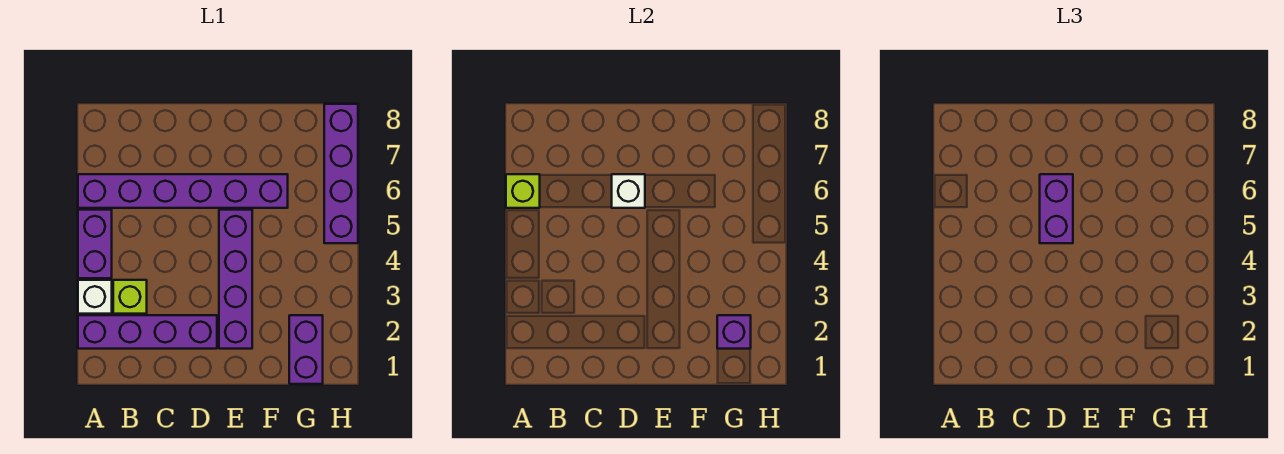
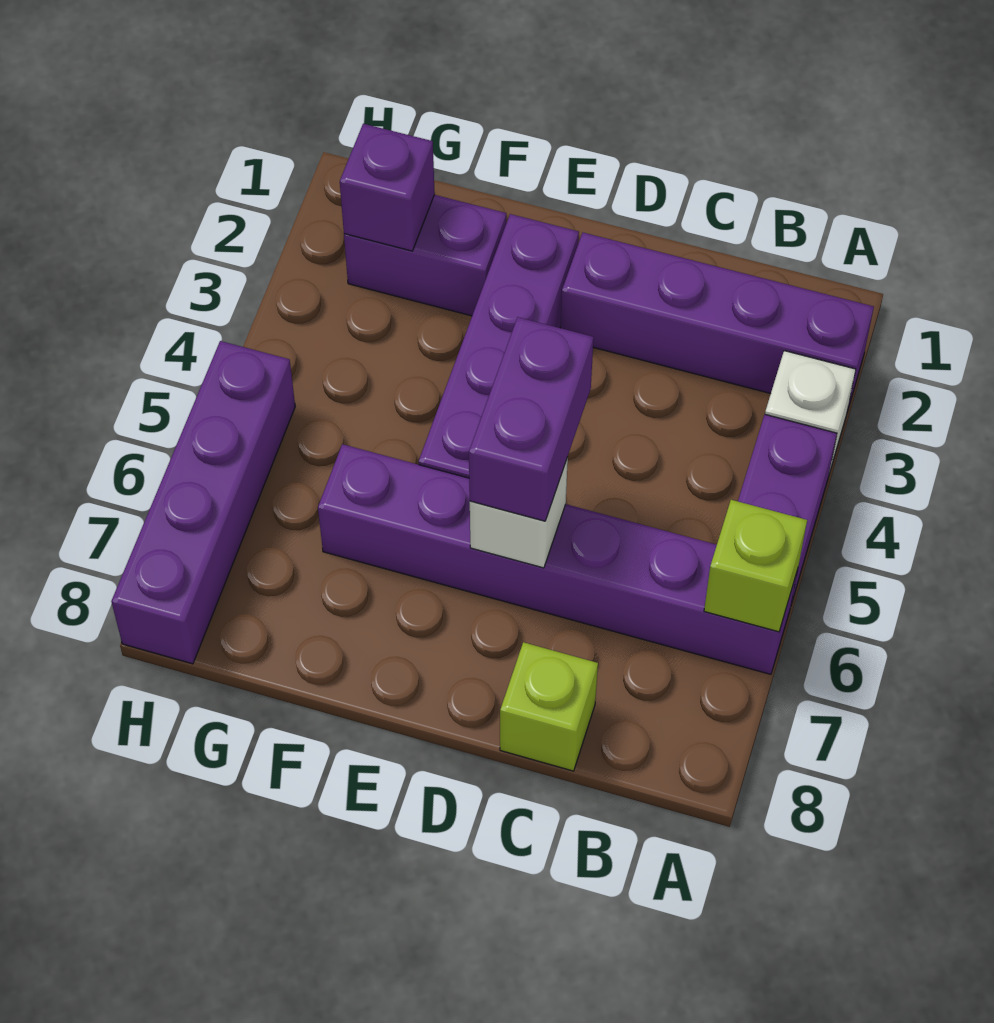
lime brick B3 level 1 -> lime brick C8 level 1
purple brick G1:G2 level 1 -> purple brick F2:G2 level 1

